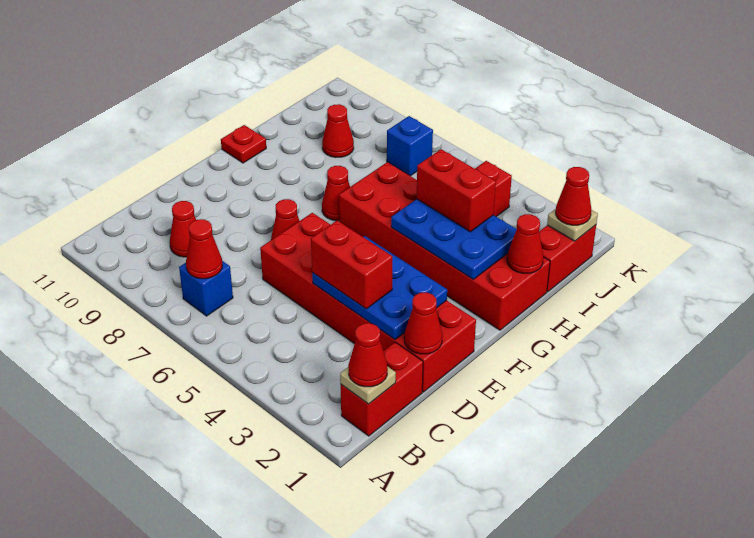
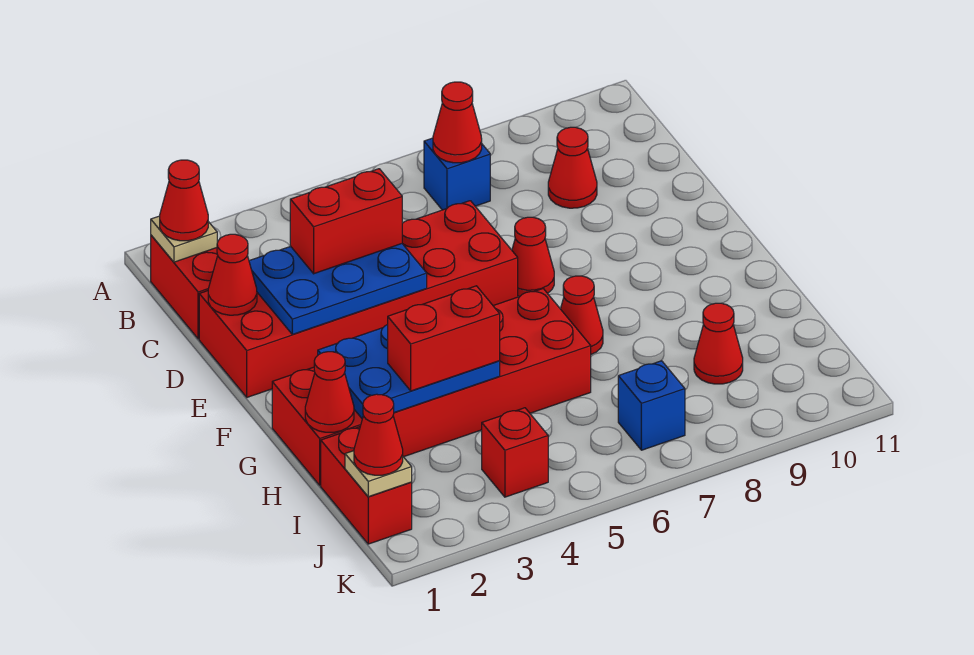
red plate G11 level 1 -> none

